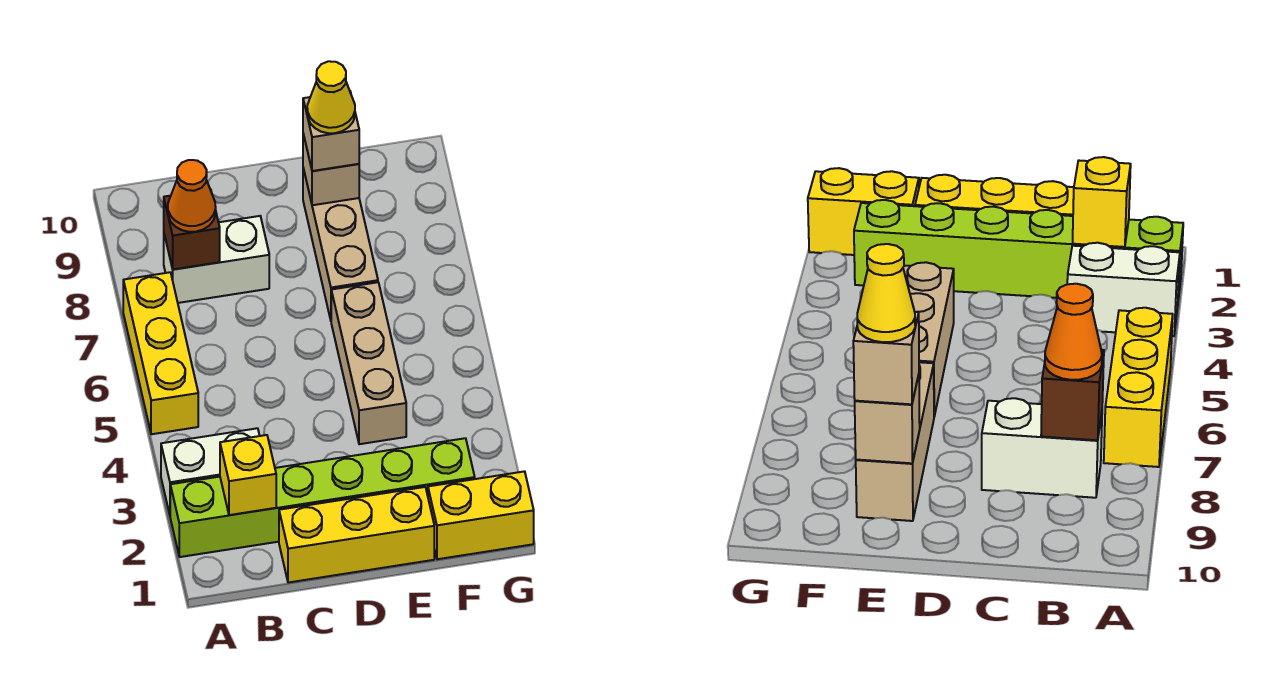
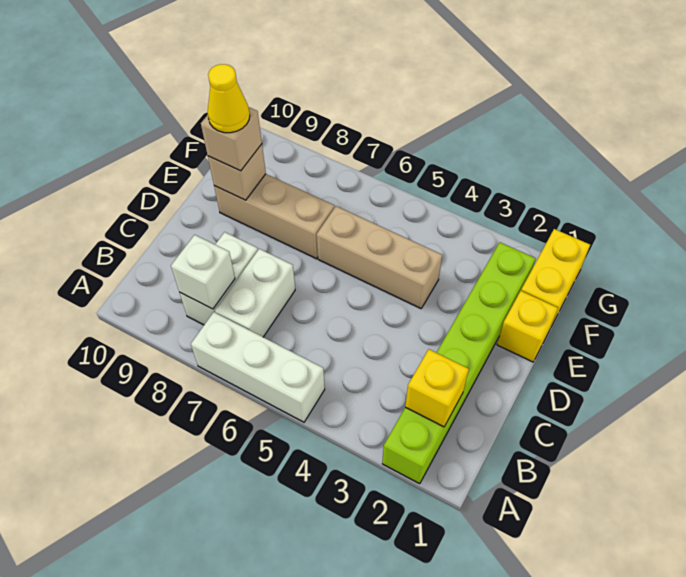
white brick A3:B3 level 1 -> white brick B7:C7 level 1
yellow brick A5:A7 level 1 -> white brick A5:A7 level 1
brown brick B8 level 2 -> white brick B8 level 2
orange cone B8 level 3 -> none
yellow brick C1:E1 level 1 -> yellow brick E1 level 1

